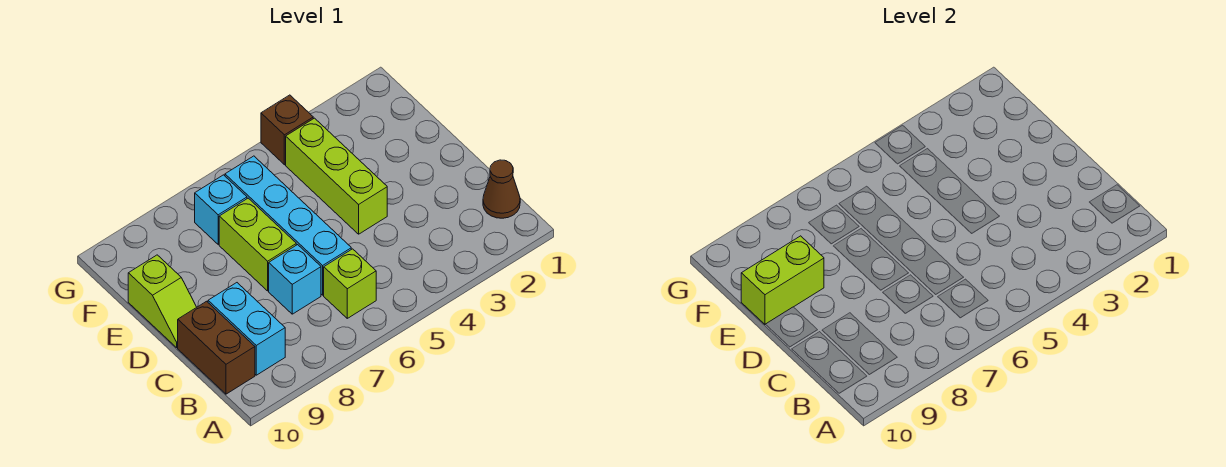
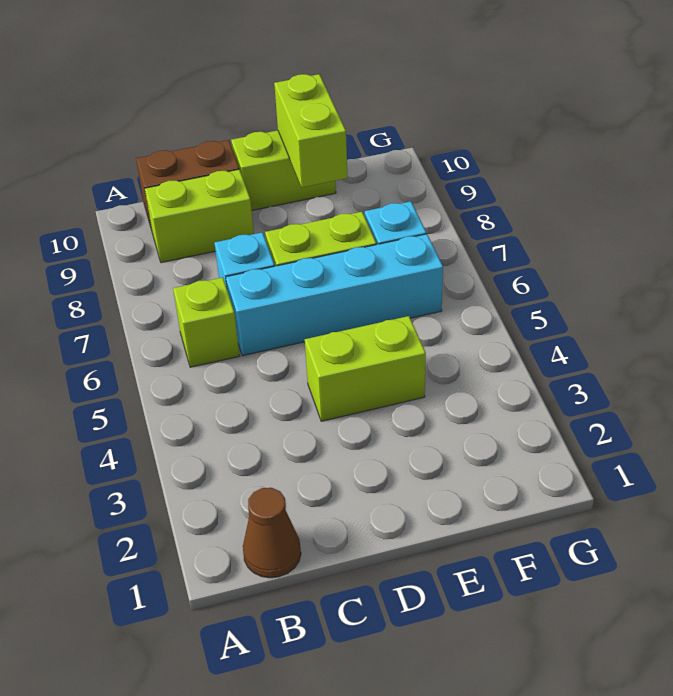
cyan brick B9:C9 level 1 -> lime brick B9:C9 level 1
lime brick D4:F4 level 1 -> lime brick D4:E4 level 1
lime slope D10:E10 level 1 top E -> lime brick D10:E10 level 1
brown brick G4 level 1 -> none

